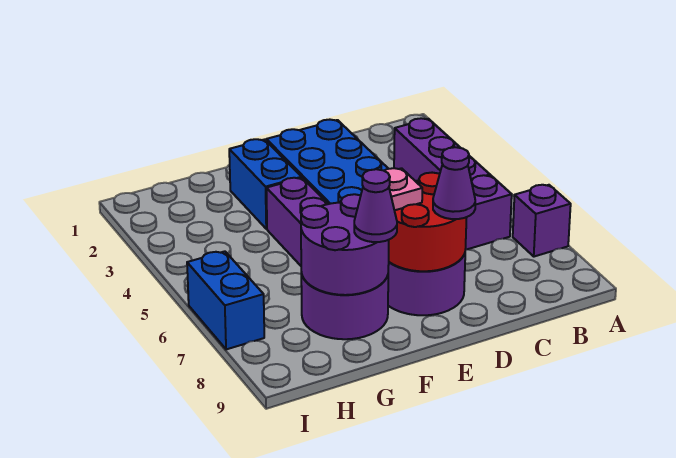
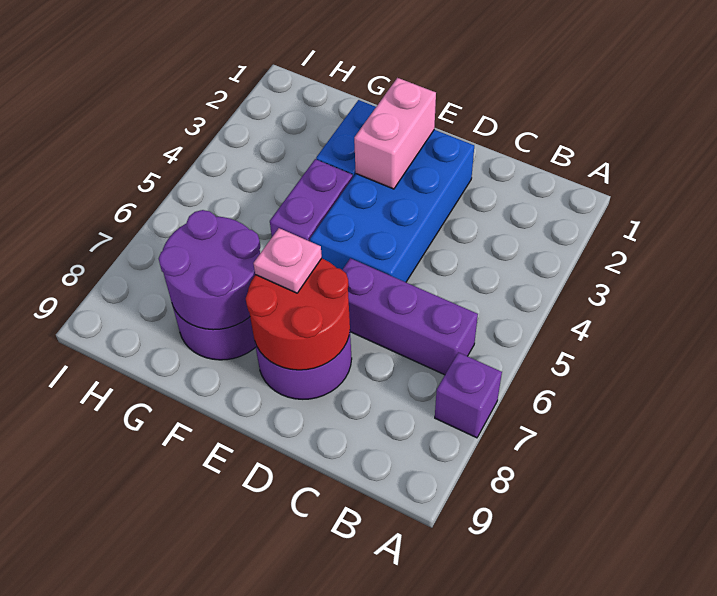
purple brick B3:B5 level 1 -> none
purple cone D8 level 3 -> none
none -> pink brick E2:E3 level 2
purple cone F8 level 3 -> none
blue brick I6:I7 level 1 -> none

